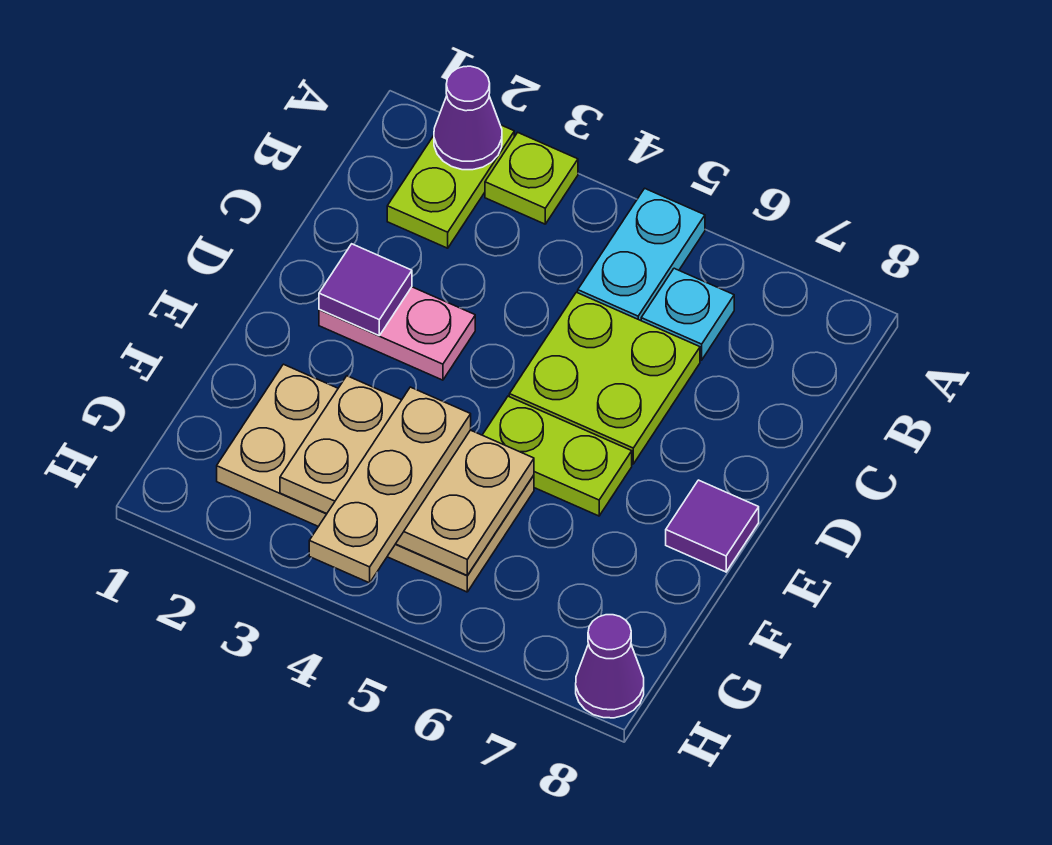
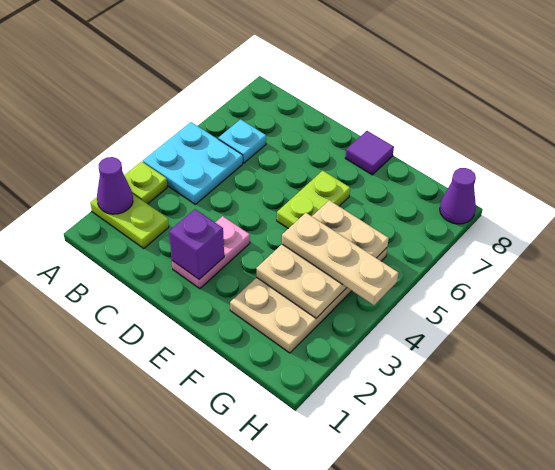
cyan plate A5:B5 level 1 -> cyan plate A4:B5 level 1
lime plate C5:D6 level 1 -> none
purple tile D2 level 2 -> purple brick D2 level 2

